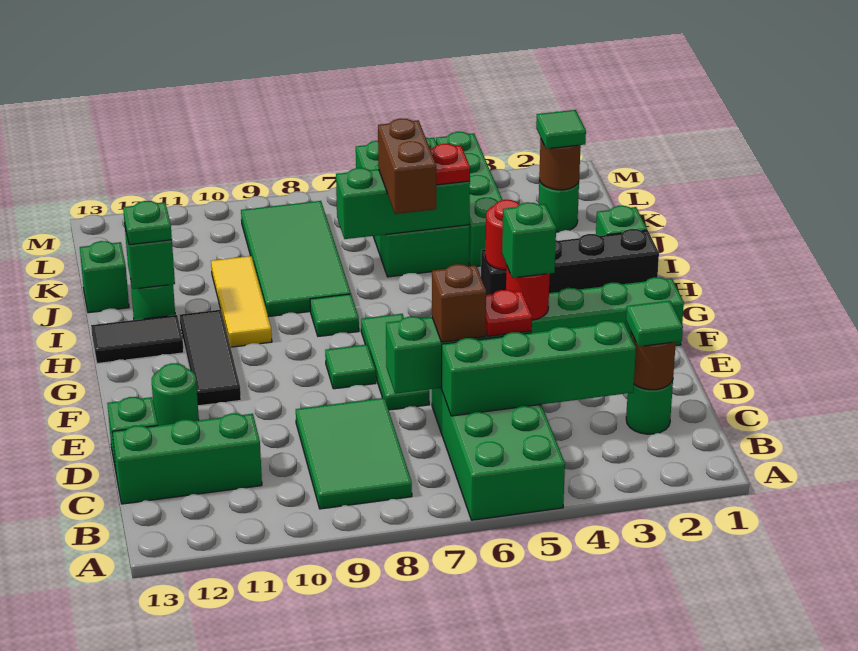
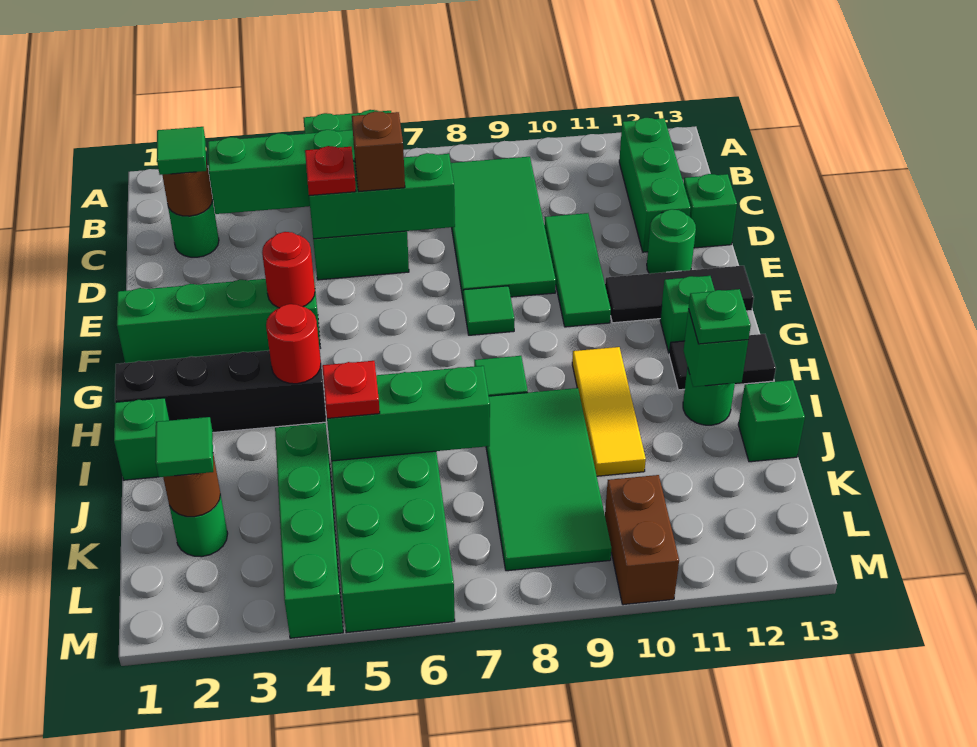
green tile B8:D9 level 1 -> green tile B8:E9 level 1
green brick C11:C13 level 1 -> green brick B12:D12 level 1
green tile E7:G7 level 1 -> green tile D10:F10 level 1
green brick F4 level 3 -> green brick G12 level 1
black tile F11:H11 level 1 -> black tile F11:F13 level 1
brown brick I6:J6 level 3 -> brown brick L10:M10 level 1

